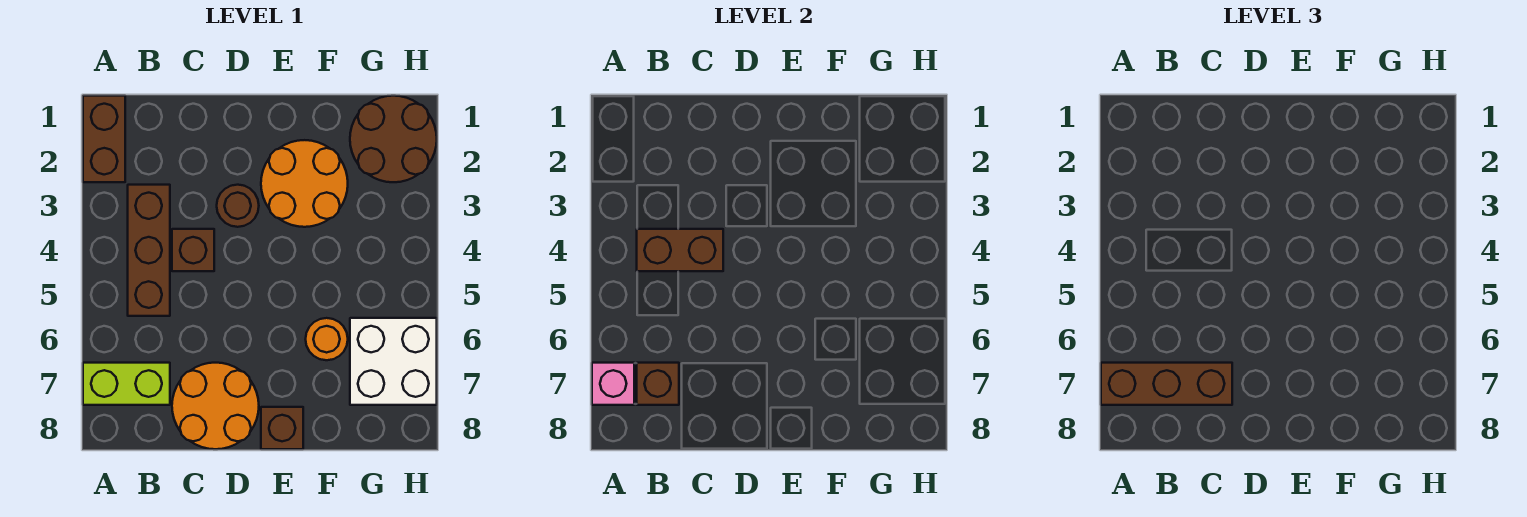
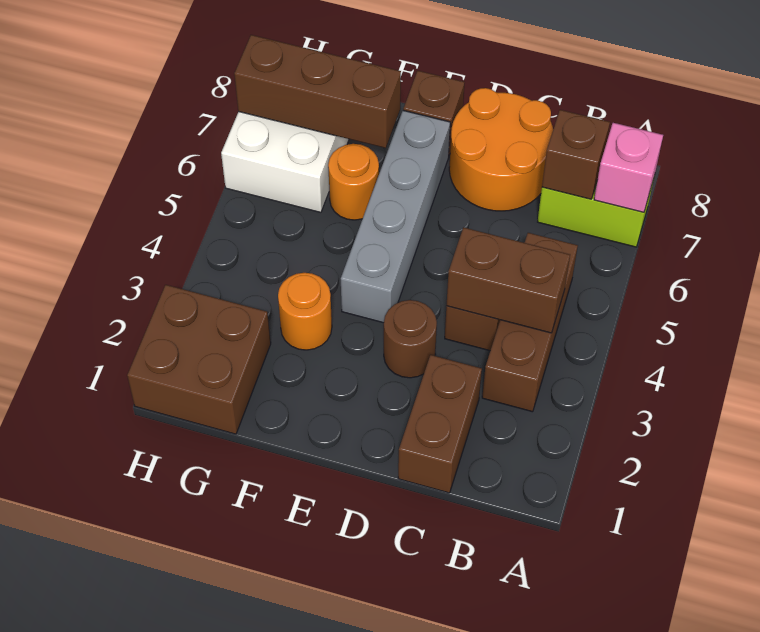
brown brick A1:A2 level 1 -> brown brick C1:C2 level 1
brown brick A7:C7 level 3 -> brown brick F7:H7 level 2
orange round brick E2:F3 level 1 -> orange round brick F3 level 1
none -> grey brick E4:E7 level 1
brown round brick G1:H2 level 1 -> brown brick G1:H2 level 1

